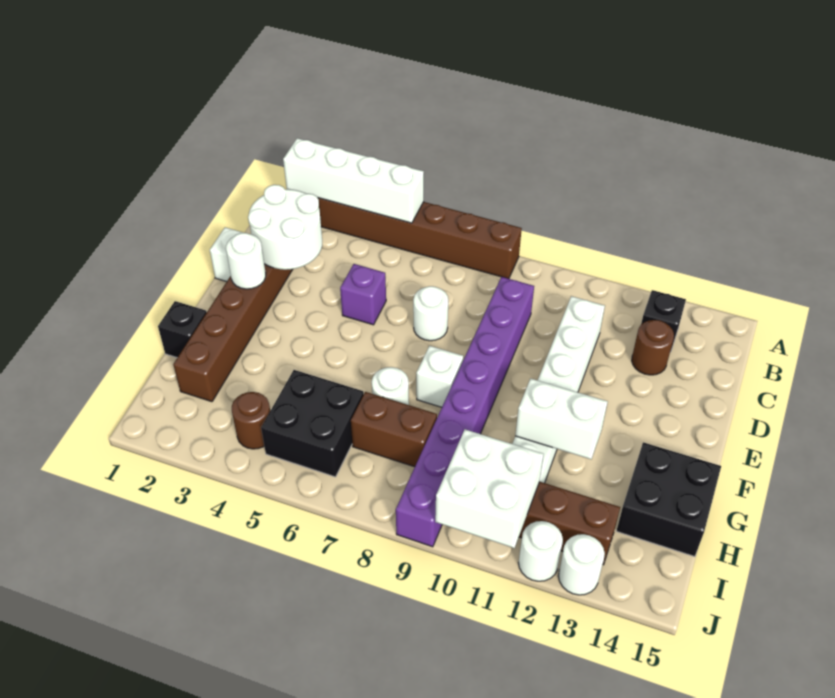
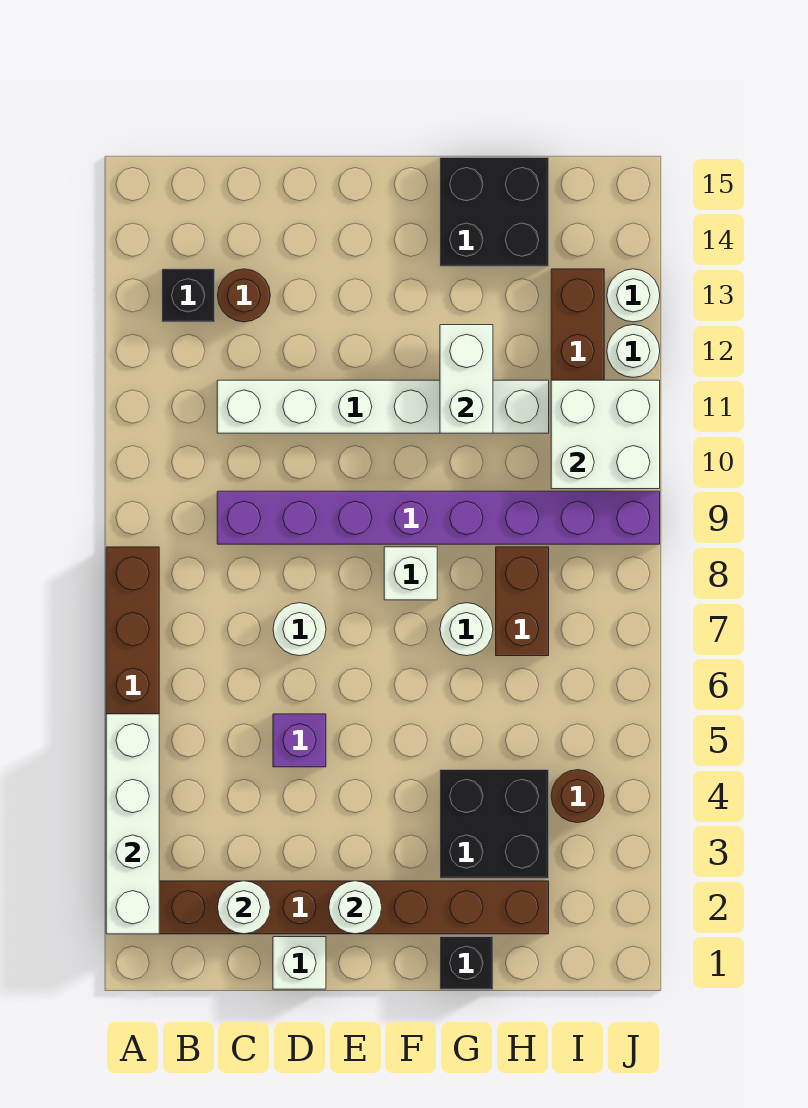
white round brick C2:D3 level 2 -> white round brick C2 level 2
black brick H5:I6 level 1 -> black brick G3:H4 level 1

